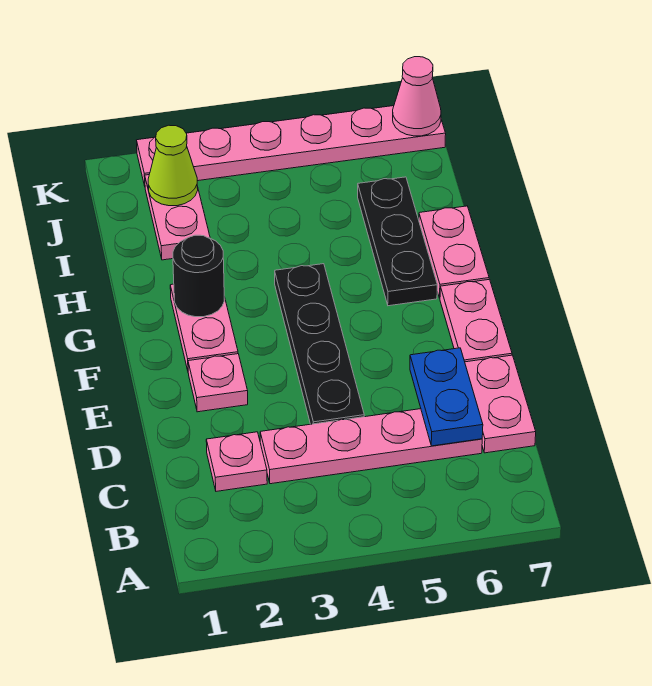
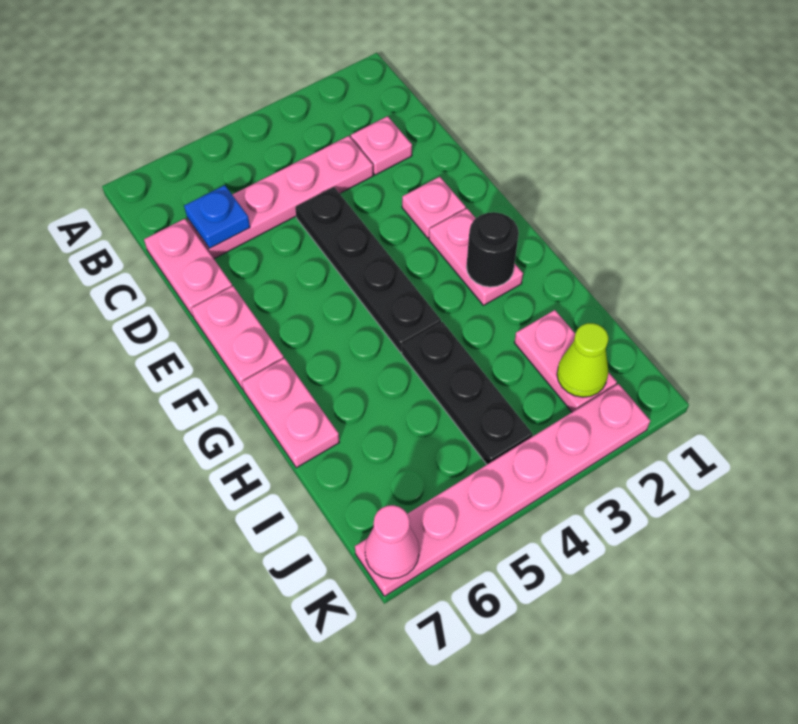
blue plate C6:D6 level 2 -> blue plate C6 level 2
black plate G6:I6 level 1 -> black plate H4:J4 level 1

